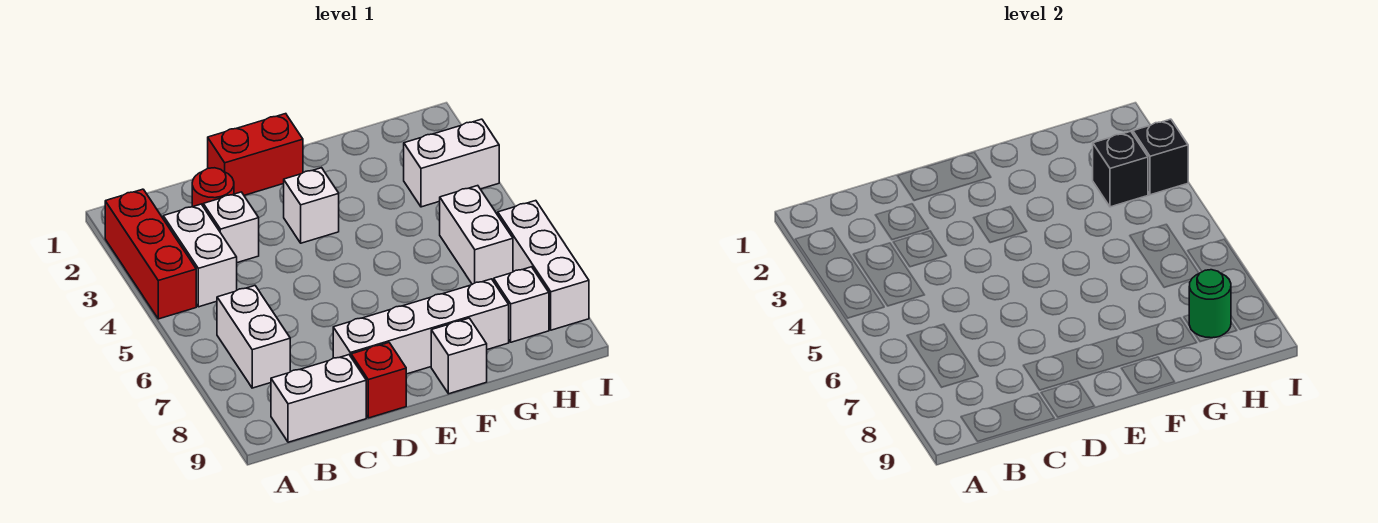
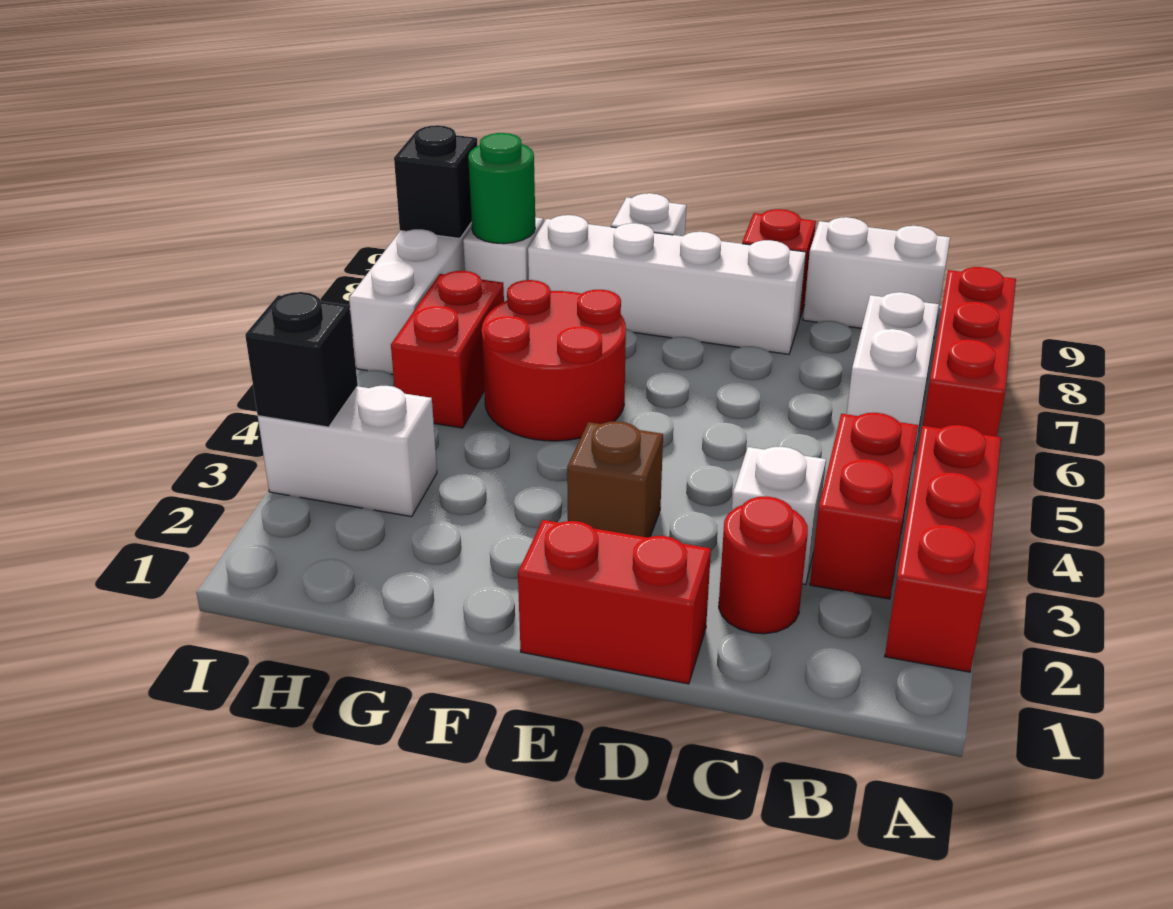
none -> red brick A6:A8 level 1
white brick B3:B4 level 1 -> red brick B3:B4 level 1
white brick E3 level 1 -> brown brick E3 level 1
none -> red round brick F5:G6 level 1
black brick H3 level 2 -> black brick I8 level 2
white brick H5:H6 level 1 -> red brick H5:H6 level 1

